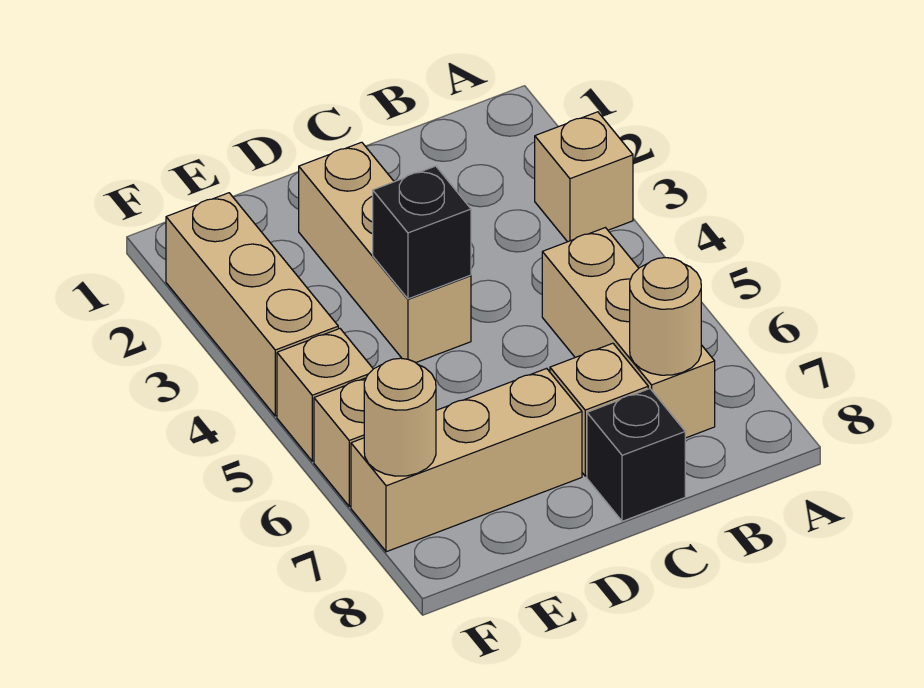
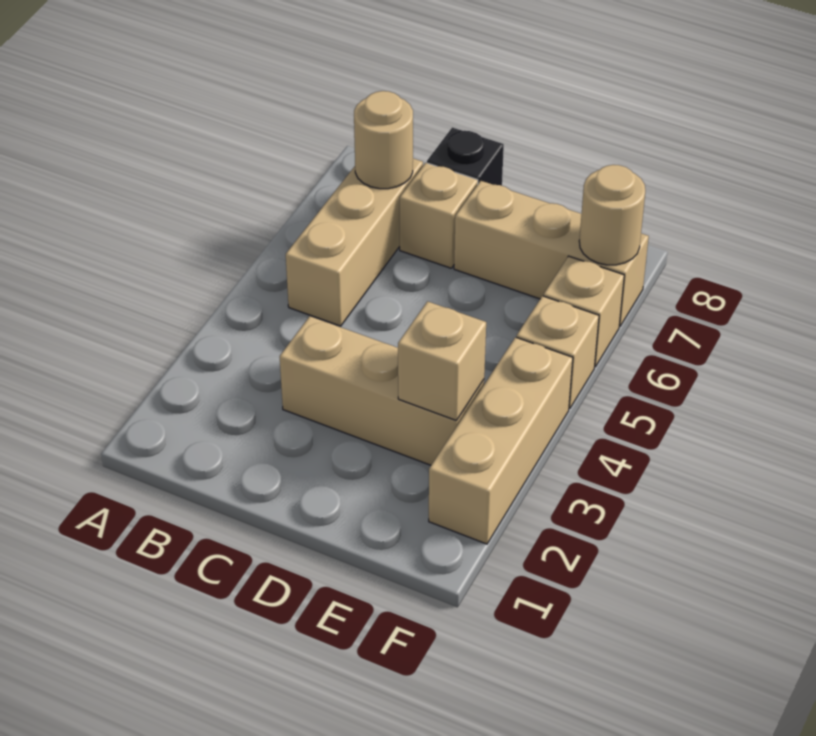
tan brick A3 level 1 -> tan brick E3 level 2
tan brick D2:D4 level 1 -> tan brick C3:E3 level 1
black brick D4 level 2 -> none

